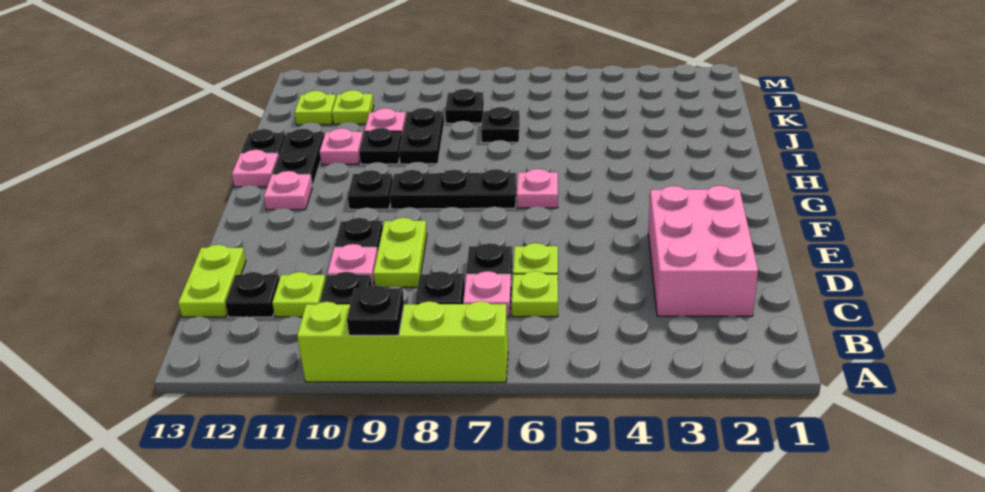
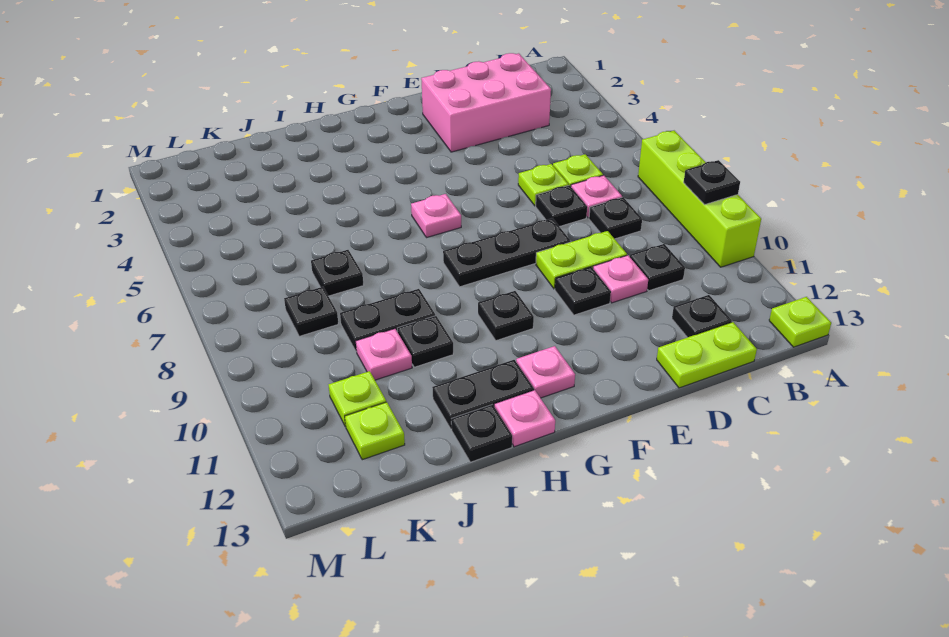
lime plate C11 level 1 -> lime plate A13 level 1
black plate G7:G9 level 1 -> black plate E8:G8 level 1
pink plate I11 level 1 -> none

